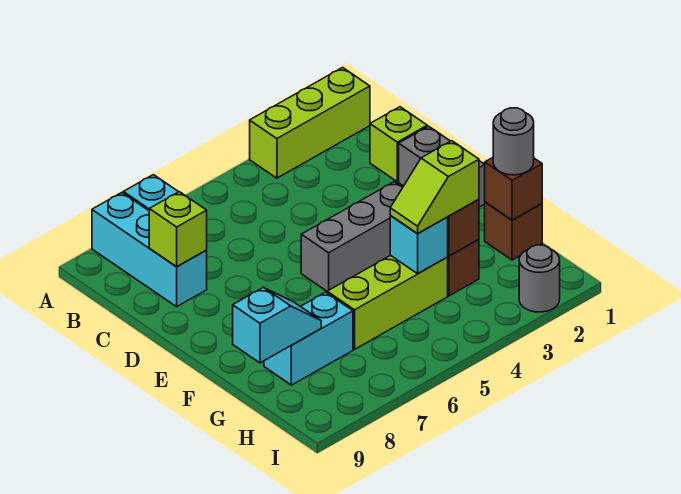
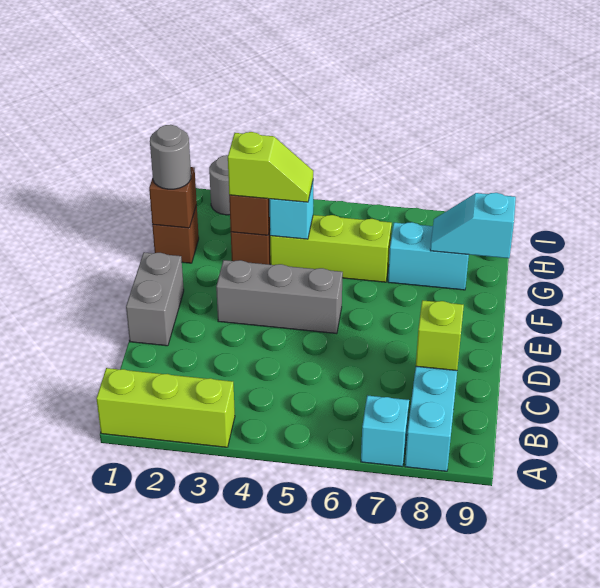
lime brick C1 level 1 -> none

